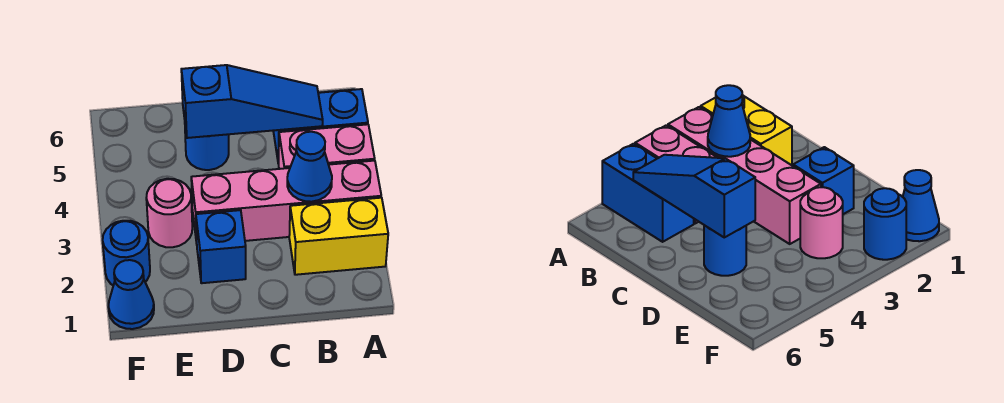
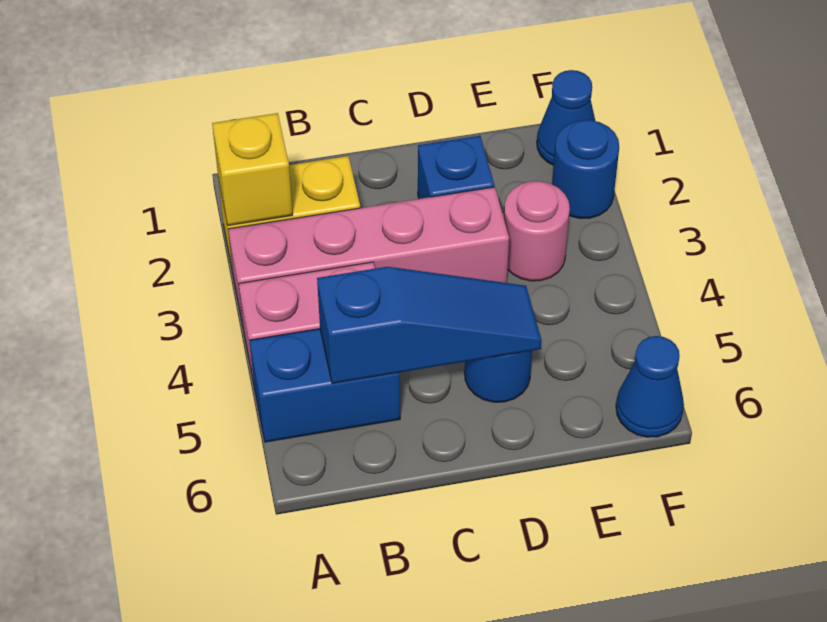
none -> yellow brick A2 level 2
blue cone B3 level 2 -> blue cone F6 level 1
blue slope B5:D5 level 2 top D -> blue slope B5:D5 level 2 top B

